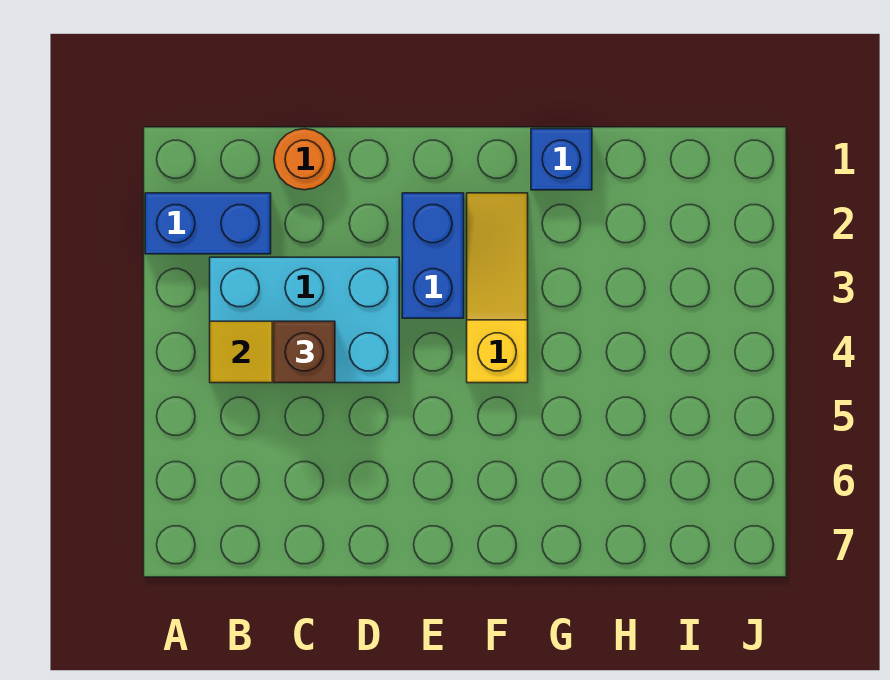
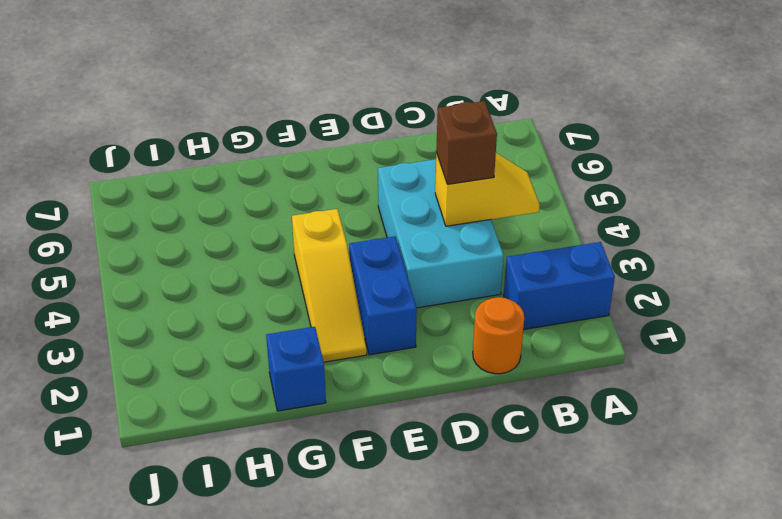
cyan brick B3:D4 level 1 -> cyan brick C3:D5 level 1

